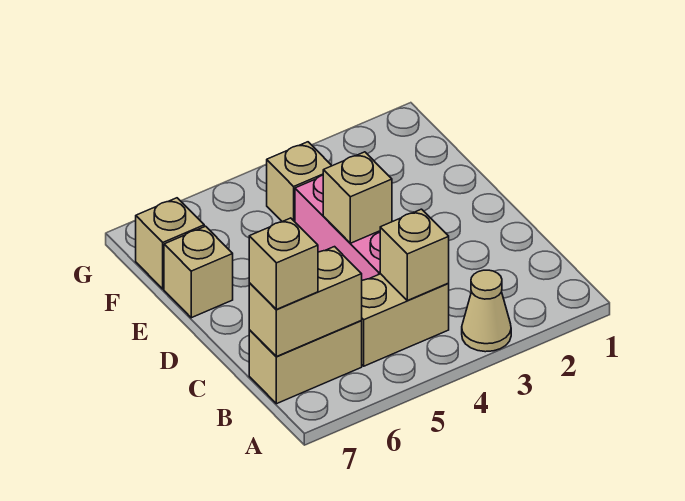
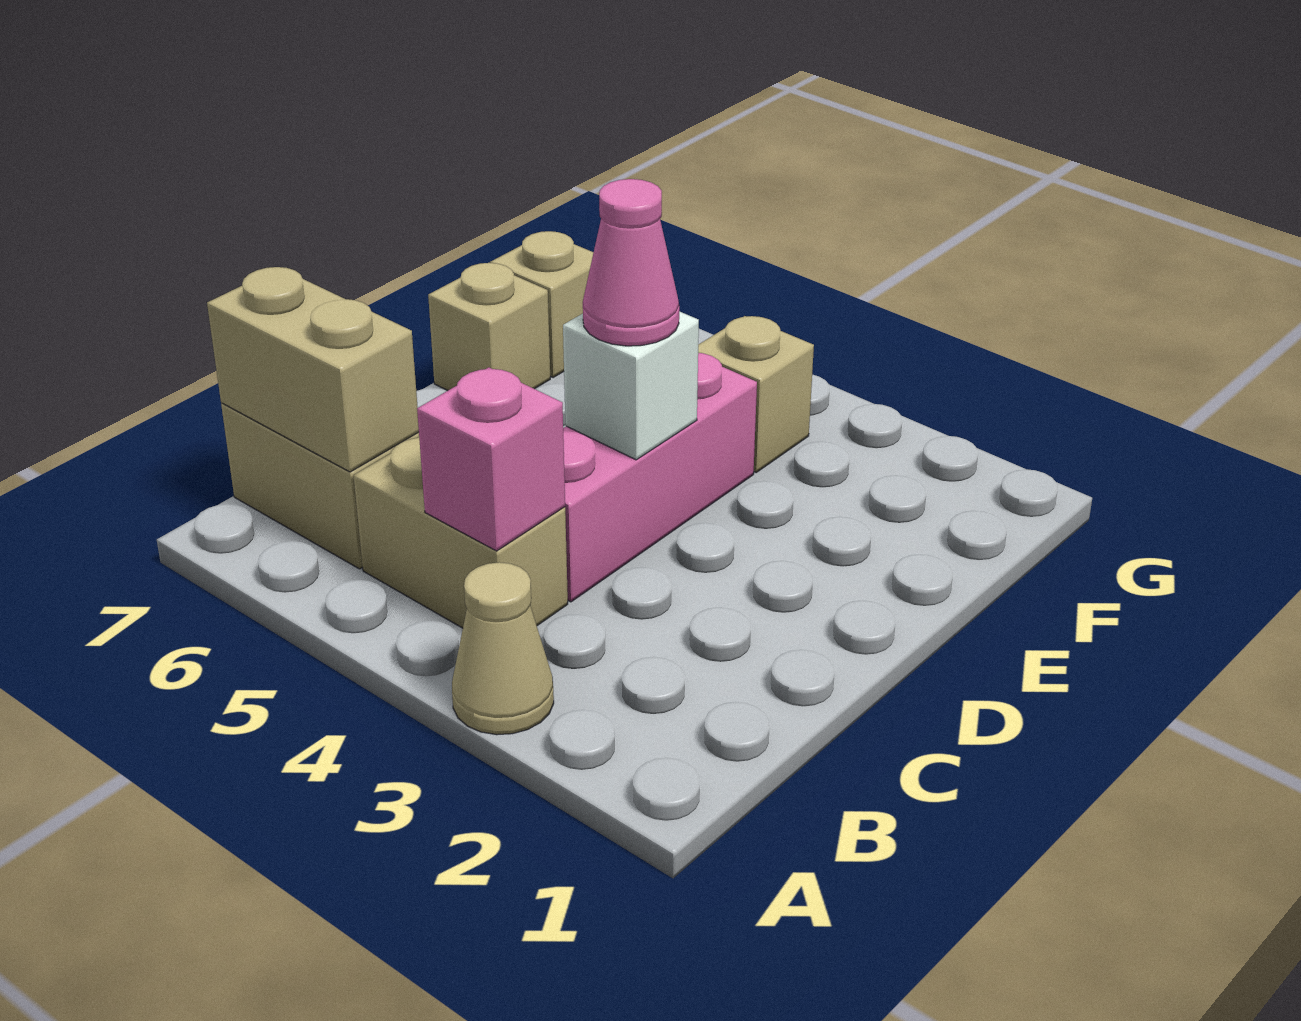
tan brick B4 level 2 -> pink brick B4 level 2
tan brick B7 level 3 -> none
tan brick D4 level 2 -> white brick D4 level 2
none -> pink cone D4 level 3

